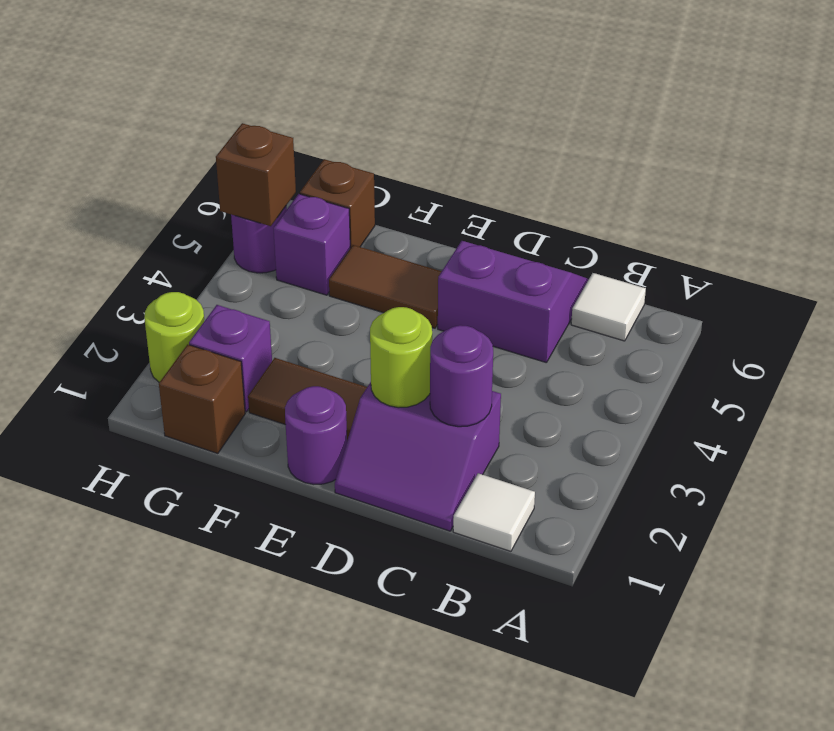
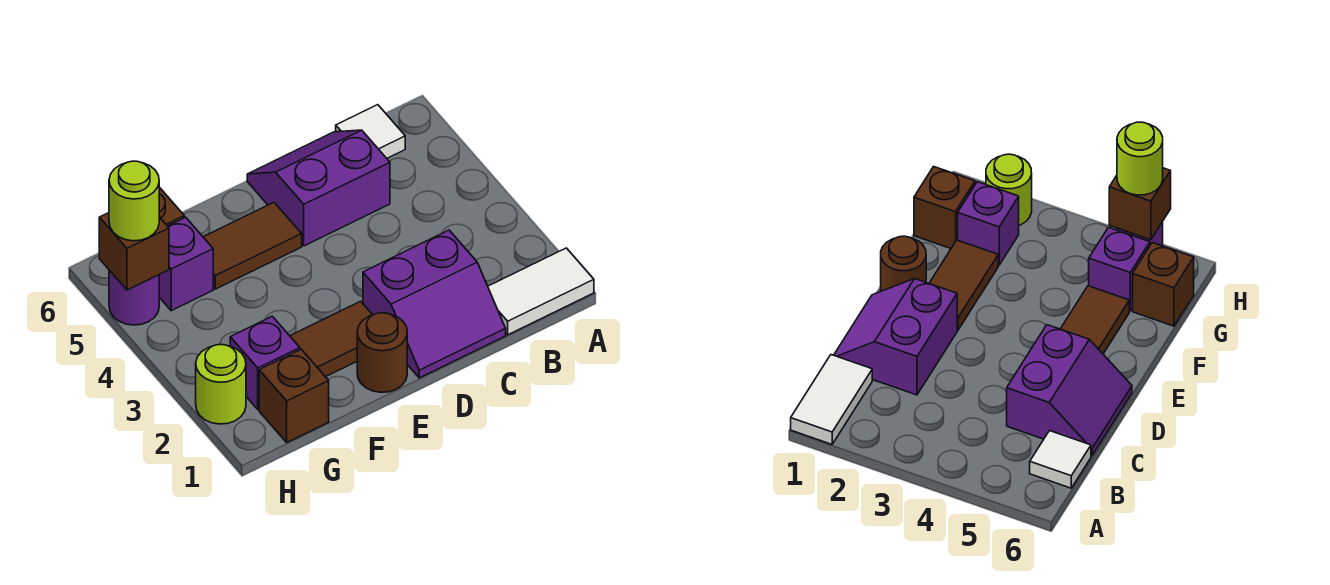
white tile B1 level 1 -> white tile A1:B1 level 1
purple round brick C2 level 2 -> none
lime round brick D2 level 2 -> lime round brick H5 level 3
purple round brick E1 level 1 -> brown round brick E1 level 1

